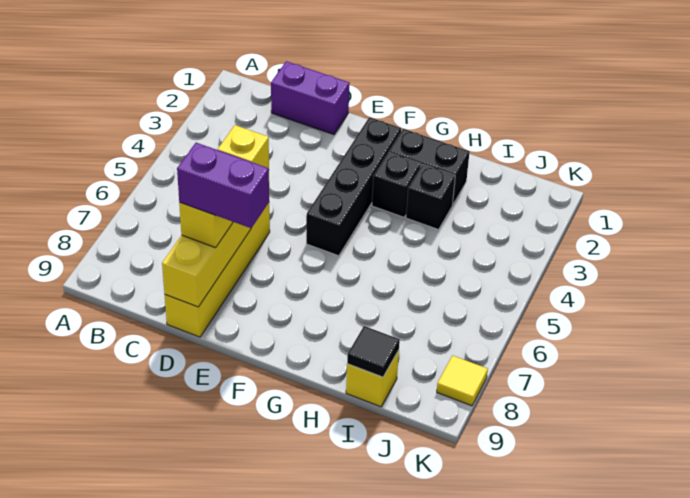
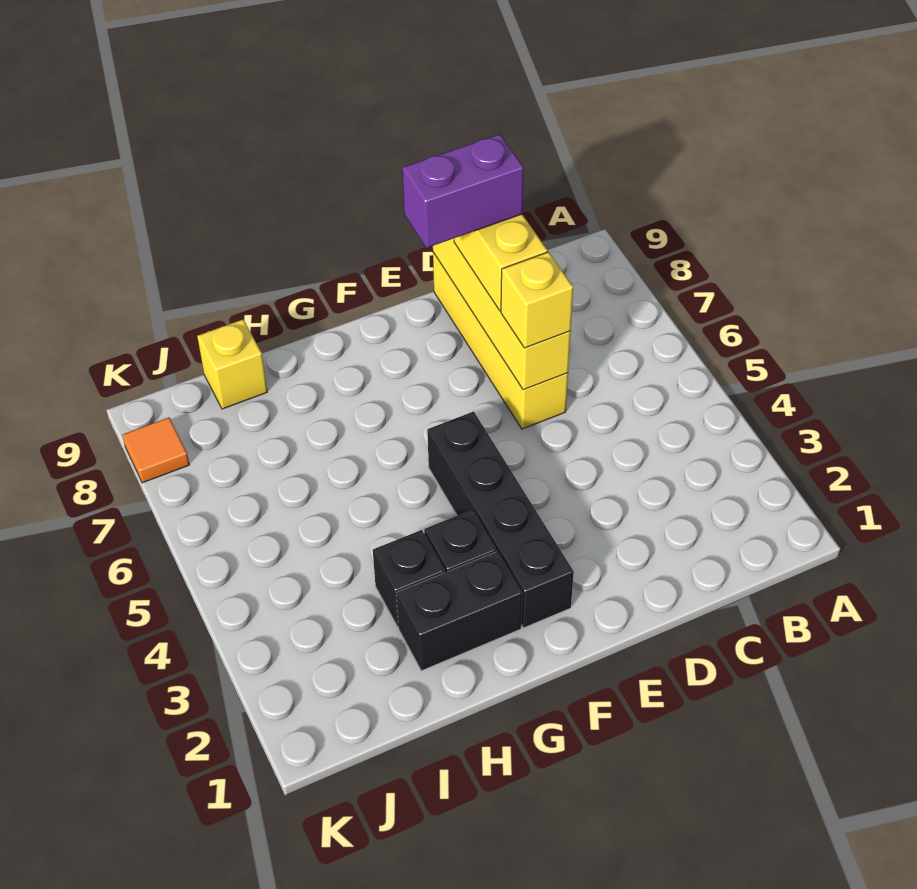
purple brick C1:D1 level 1 -> none
black tile I9 level 2 -> none
yellow tile K8 level 1 -> orange tile K8 level 1

